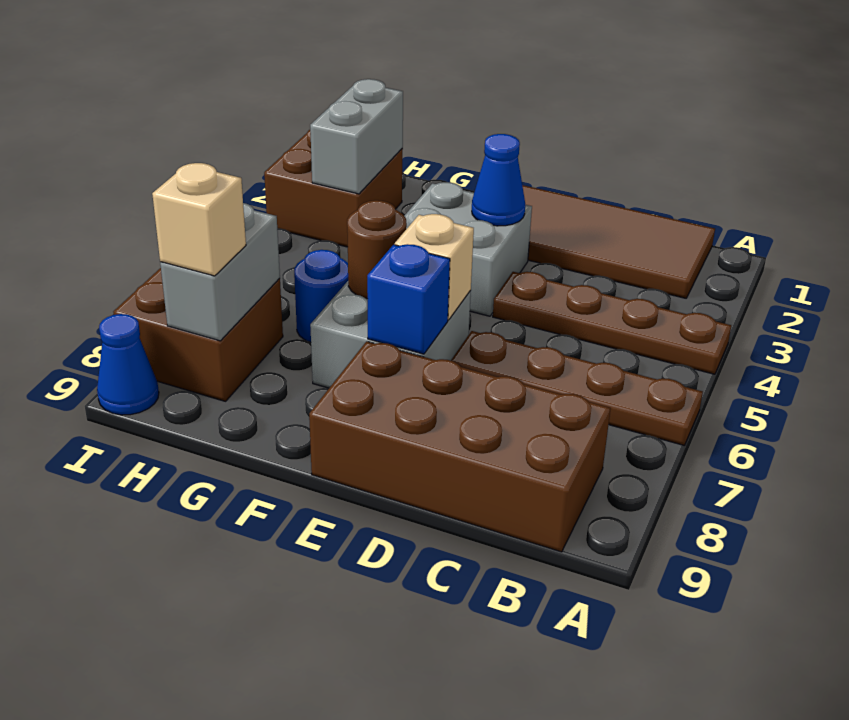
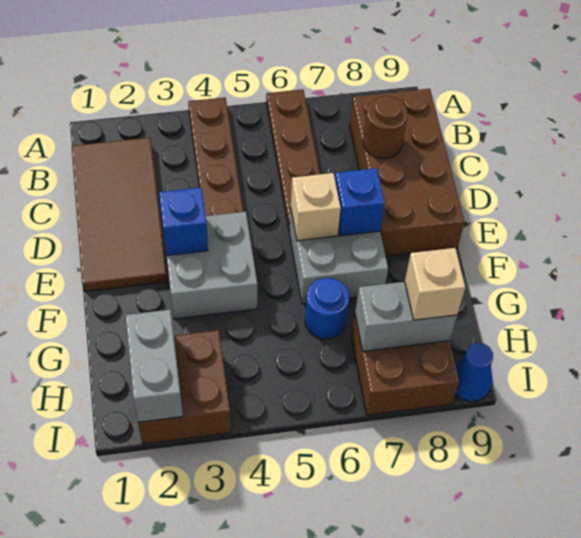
blue cone E3 level 2 -> blue brick E3 level 2
brown round brick F6 level 2 -> brown round brick C8 level 2
grey brick H2:H3 level 2 -> grey brick H2:I2 level 2

